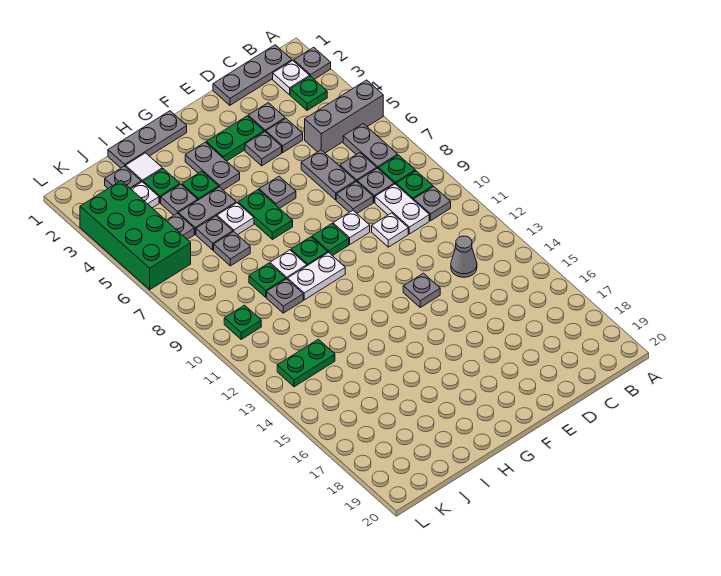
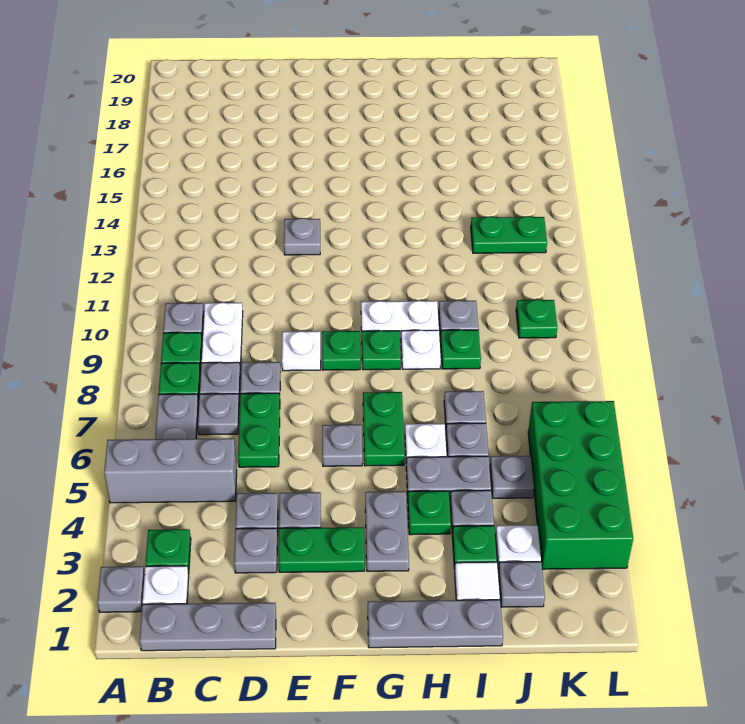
grey cone C13 level 1 -> none
grey plate D6:D7 level 1 -> green plate D6:D7 level 1
white plate D10 level 1 -> none

